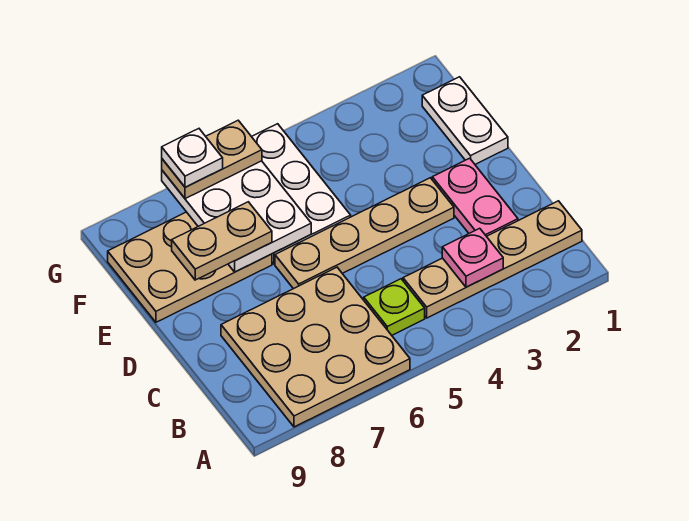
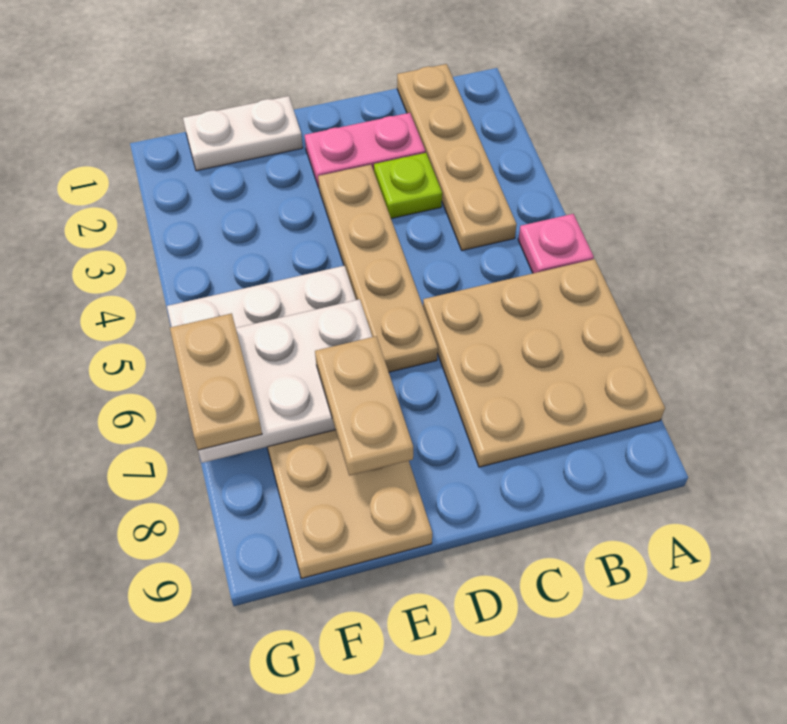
pink plate B3 level 2 -> pink plate A5 level 1
lime plate B5 level 1 -> lime plate C3 level 1
white plate G7 level 4 -> none

